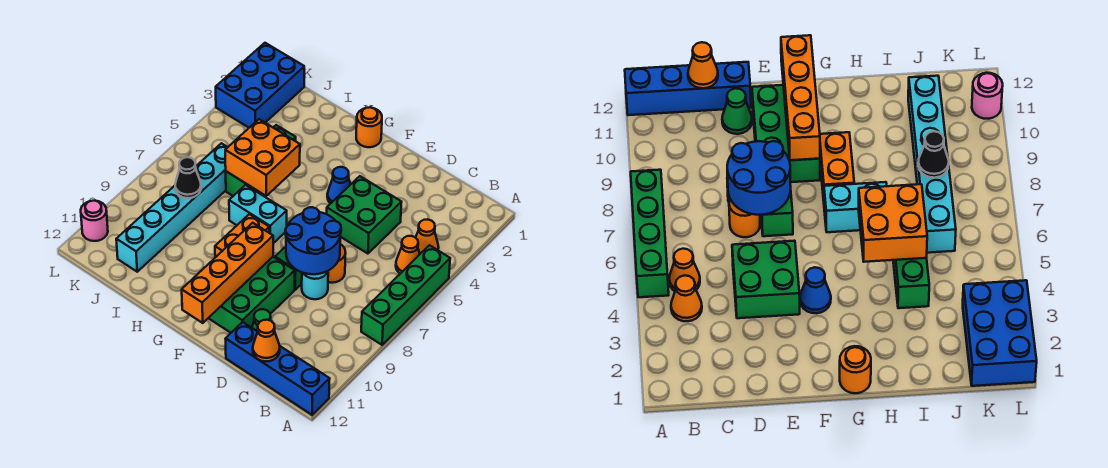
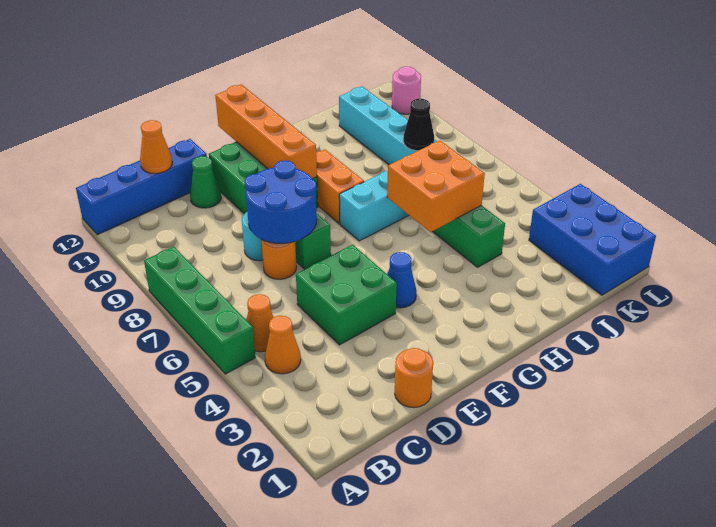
orange round brick G1 level 1 -> orange round brick D1 level 1

